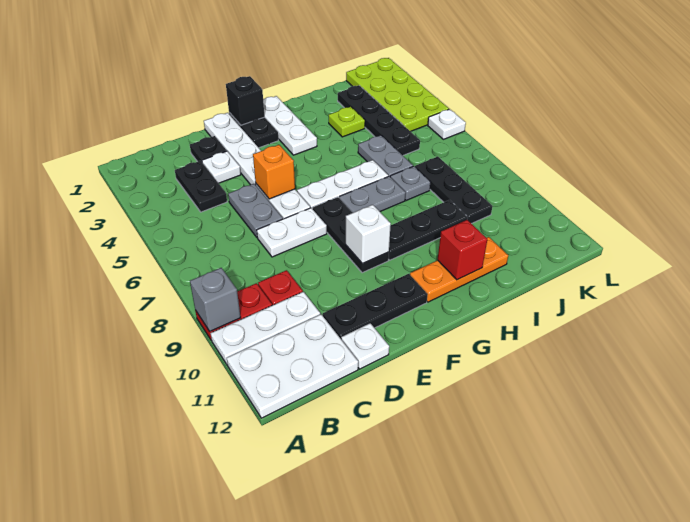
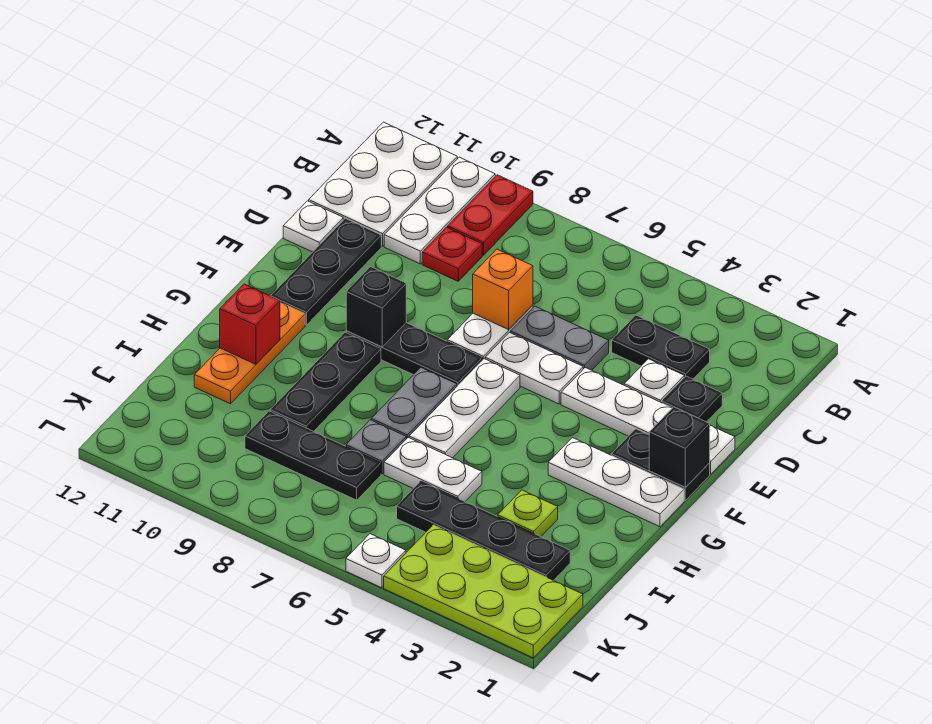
grey brick A9 level 2 -> none
orange brick E5 level 2 -> orange brick D7 level 2
white brick F9 level 2 -> black brick F9 level 2
grey plate I5:I6 level 1 -> white plate I5:I6 level 1

